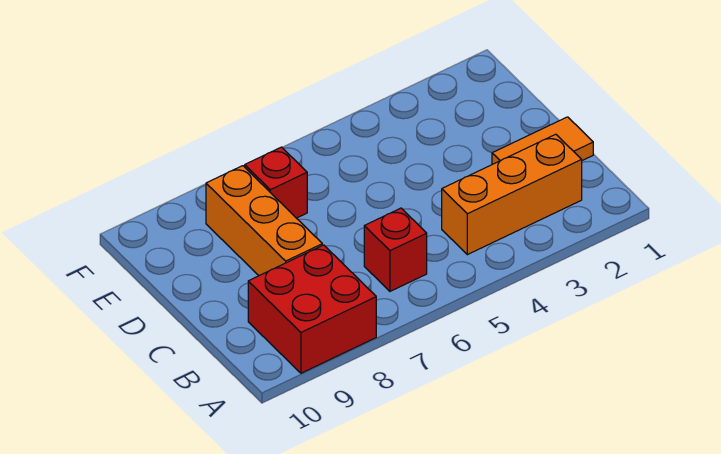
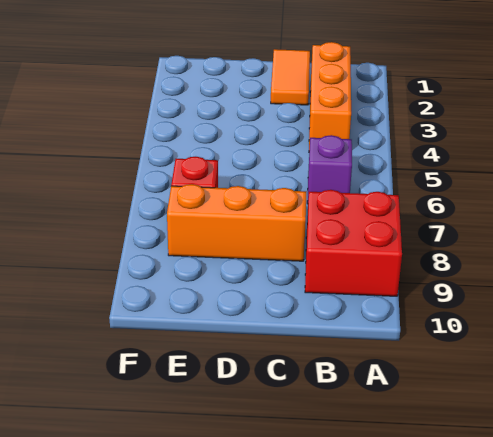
red brick B6 level 1 -> purple brick B6 level 1

